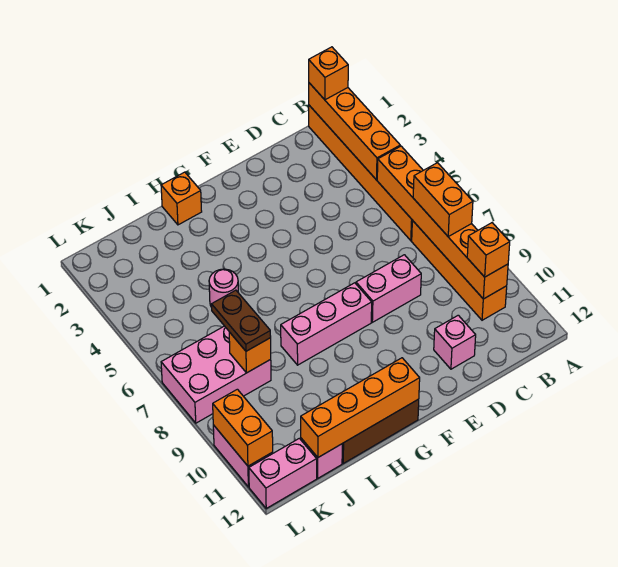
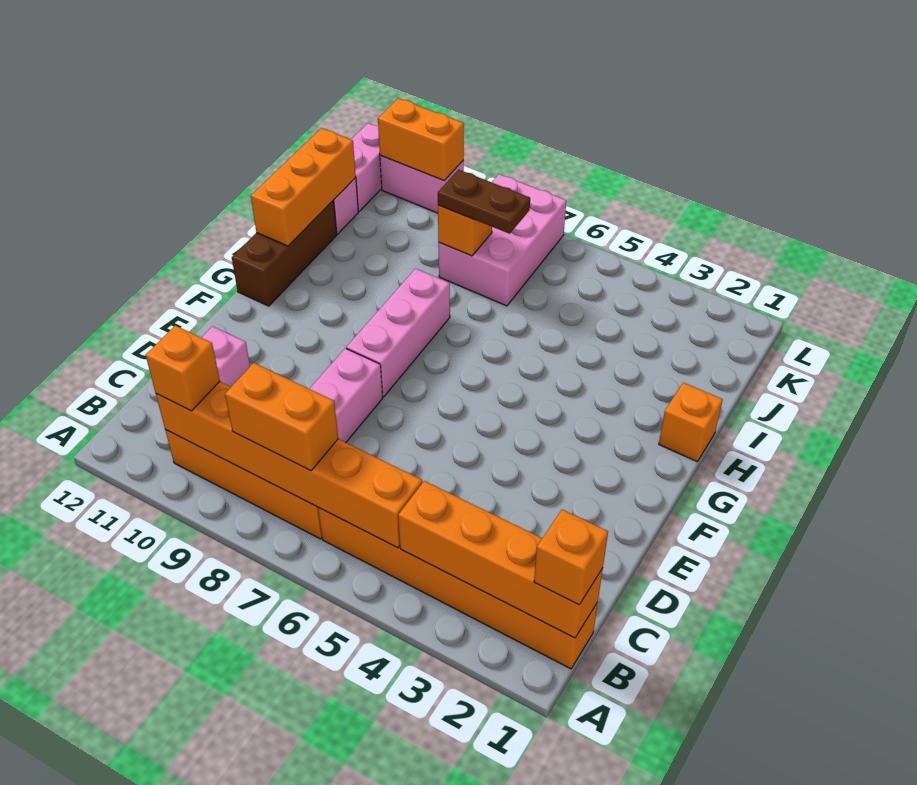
orange brick G12:J12 level 2 -> orange brick H12:J12 level 2
pink round brick I5 level 1 -> none

